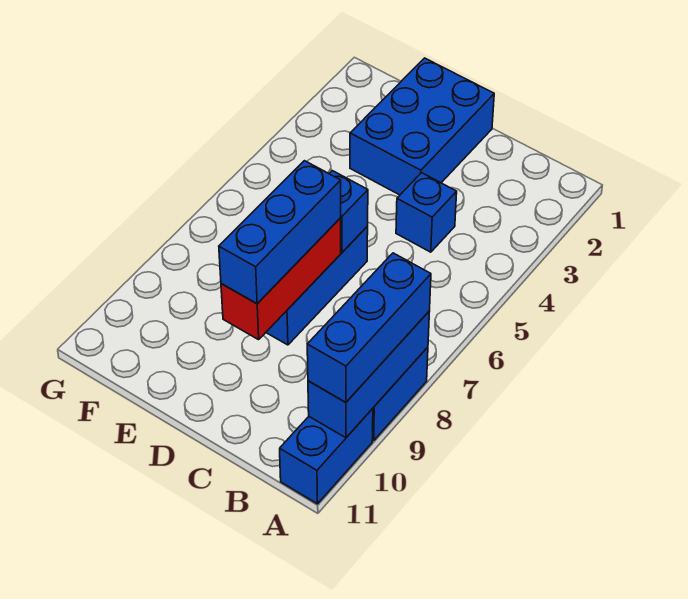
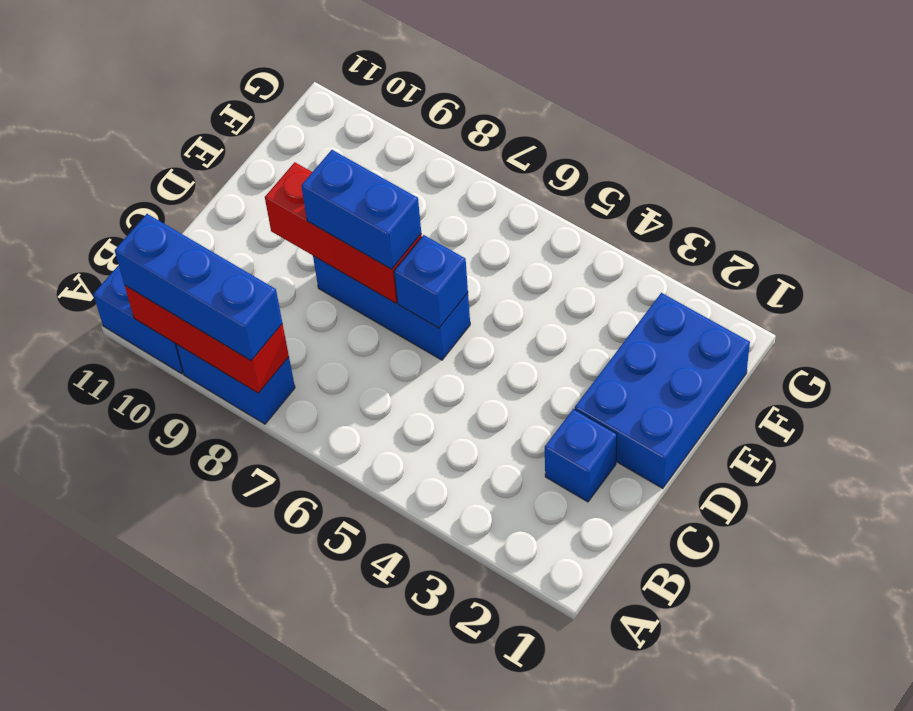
blue brick A8:A10 level 2 -> red brick A8:A10 level 2
blue brick C4 level 1 -> blue brick C2 level 1
blue brick D1:E3 level 1 -> blue brick D1:F2 level 1
blue brick D7:D9 level 3 -> blue brick D7:D8 level 3

